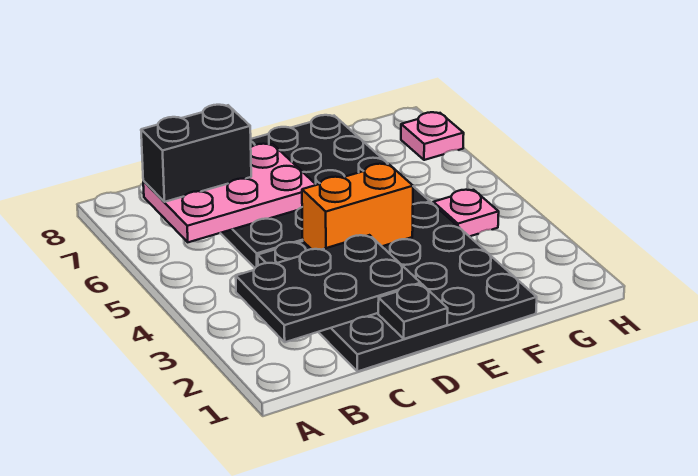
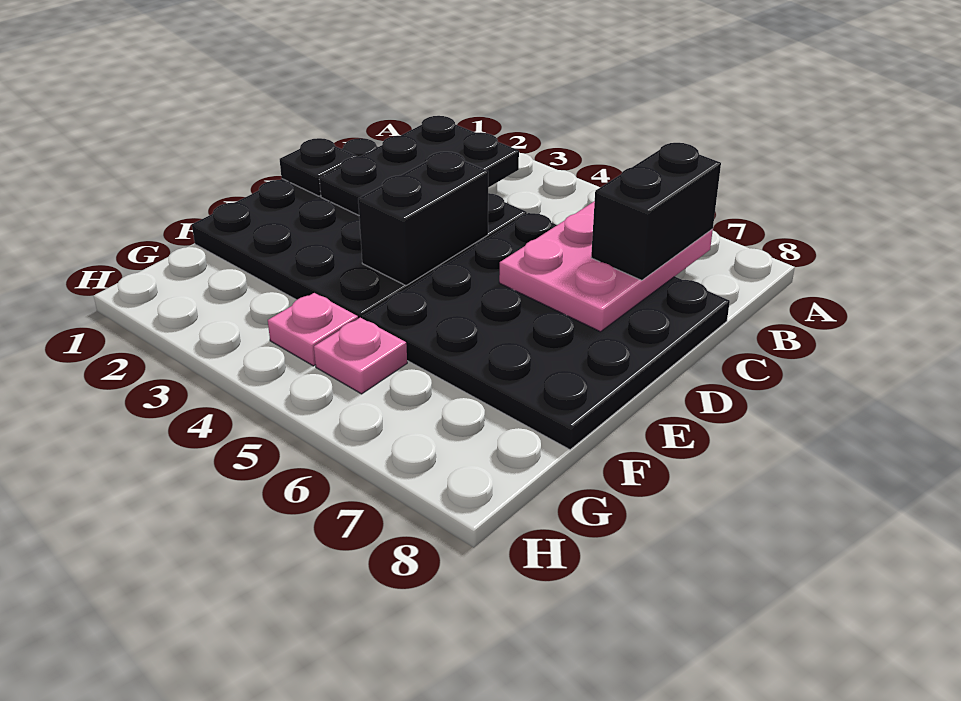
orange brick D4:E4 level 2 -> black brick D4:E4 level 2
pink plate H7 level 1 -> pink plate G5 level 1

